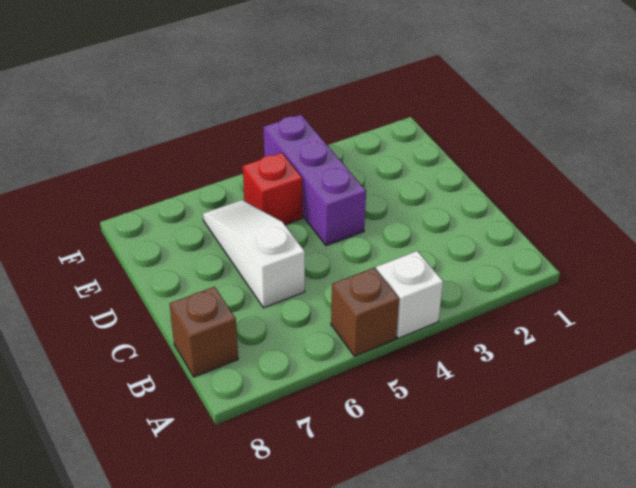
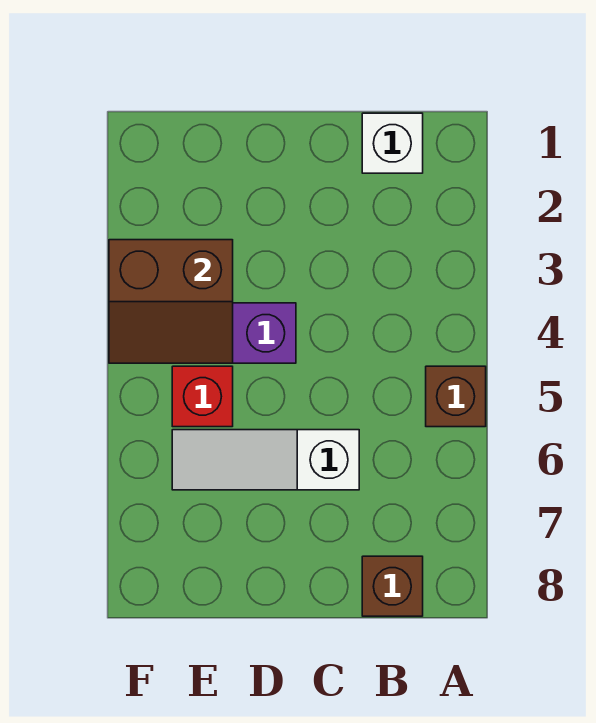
white brick A4 level 1 -> white brick B1 level 1
none -> brown slope E3:F4 level 2 top 3

